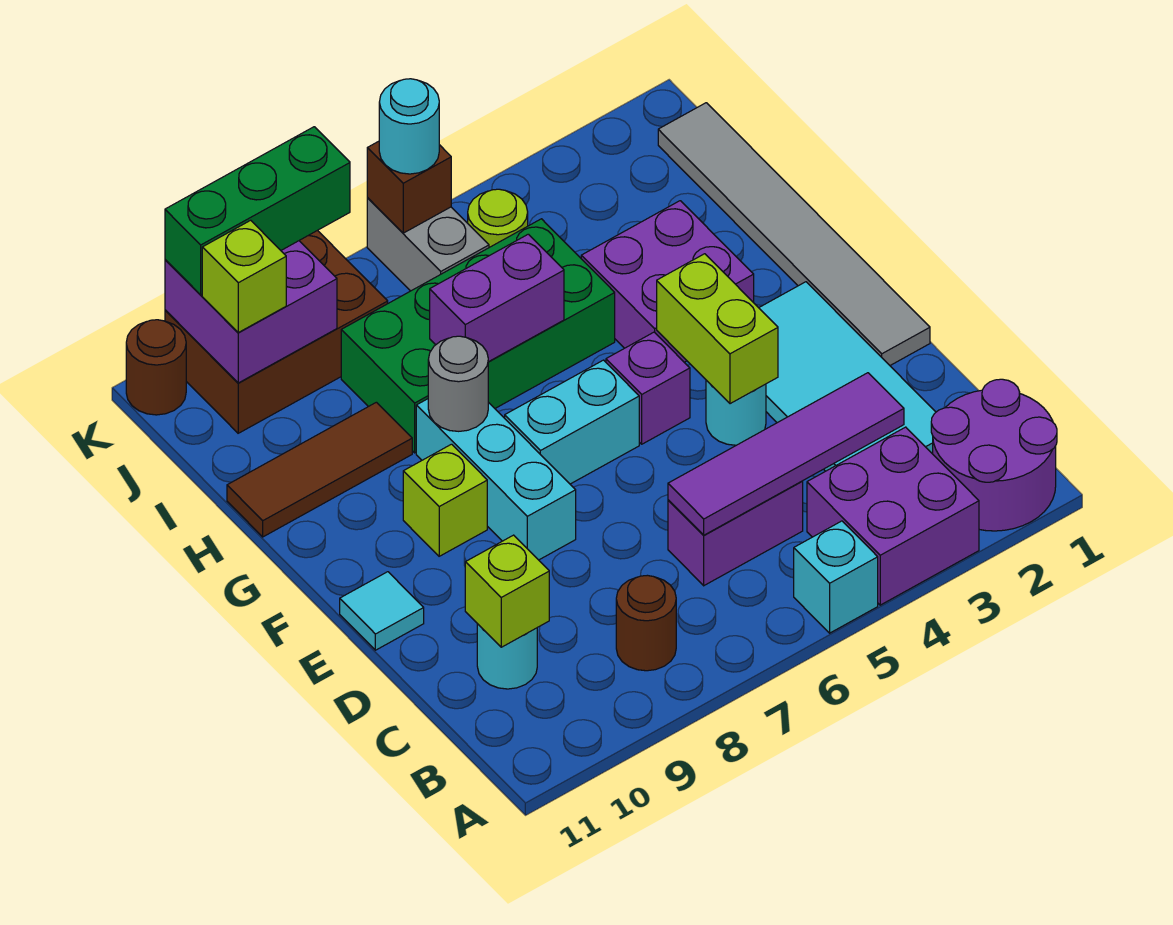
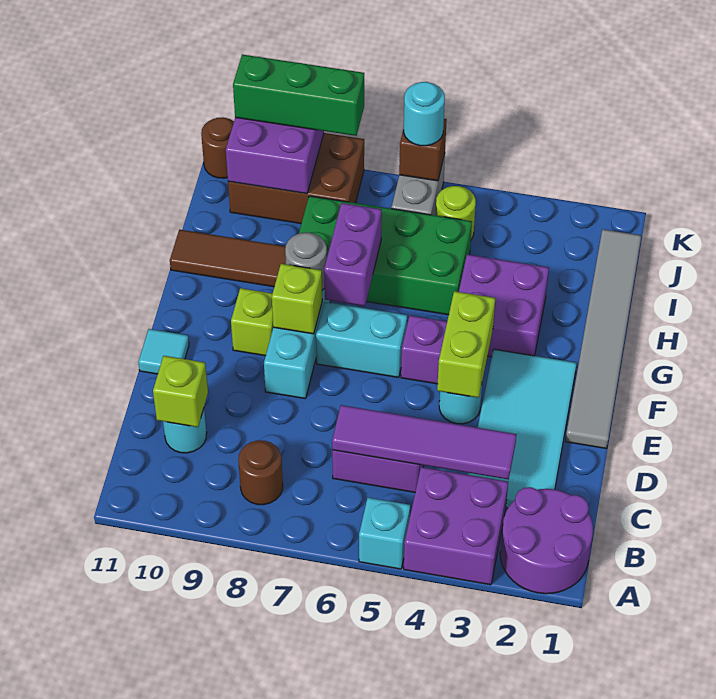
purple brick H6:H7 level 2 -> purple brick G7:H7 level 2
lime brick J10 level 3 -> lime brick F8 level 2

